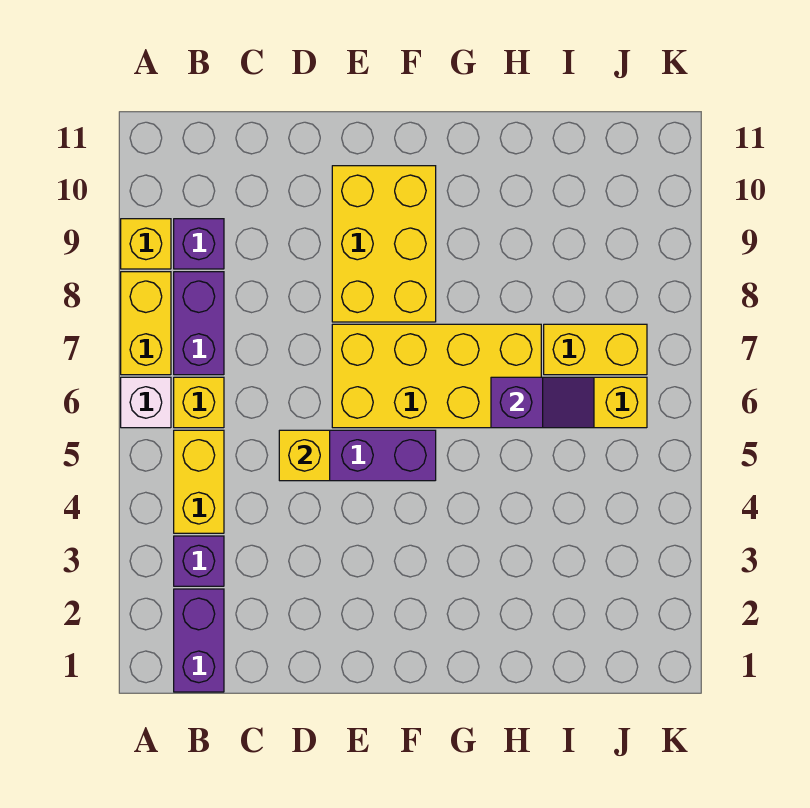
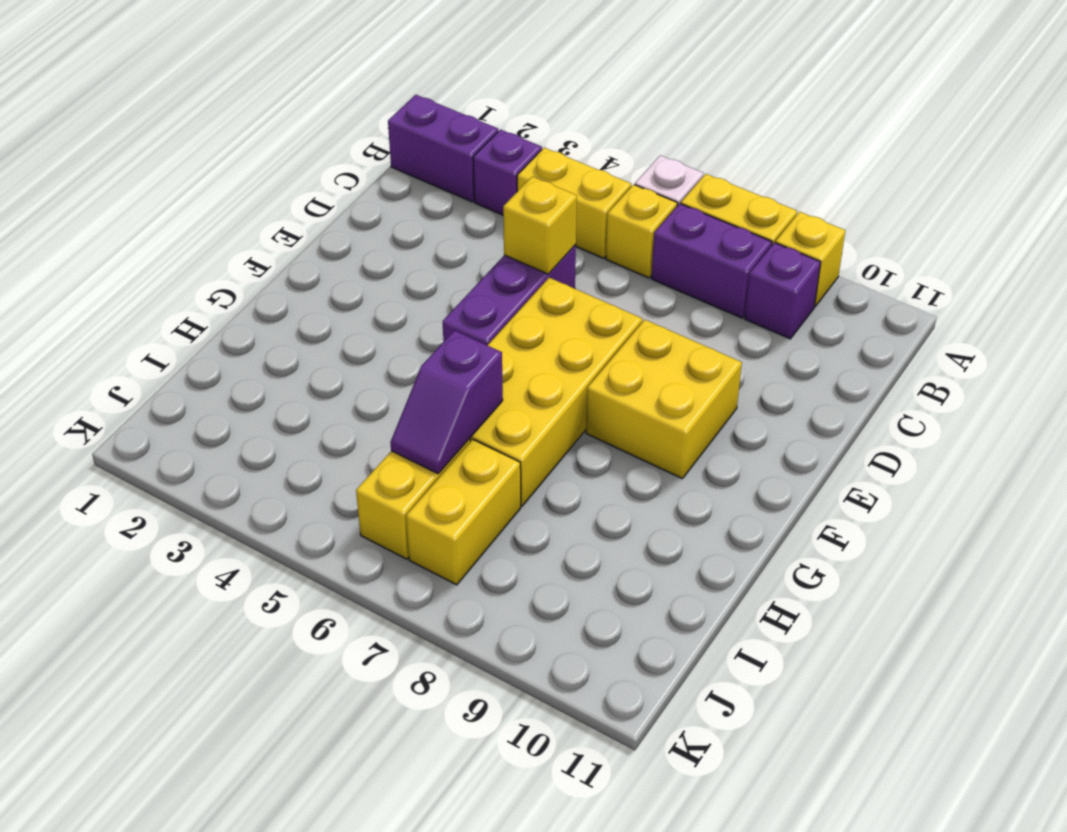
yellow brick E8:F10 level 1 -> yellow brick E8:F9 level 1

